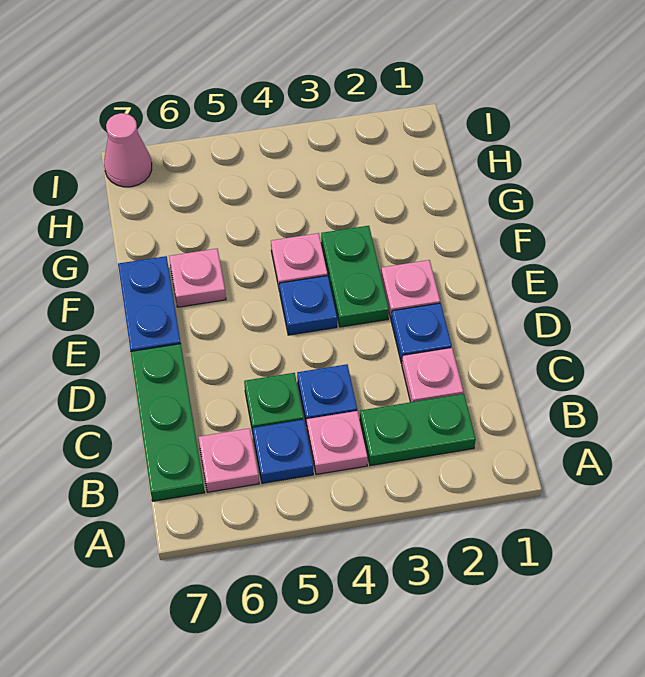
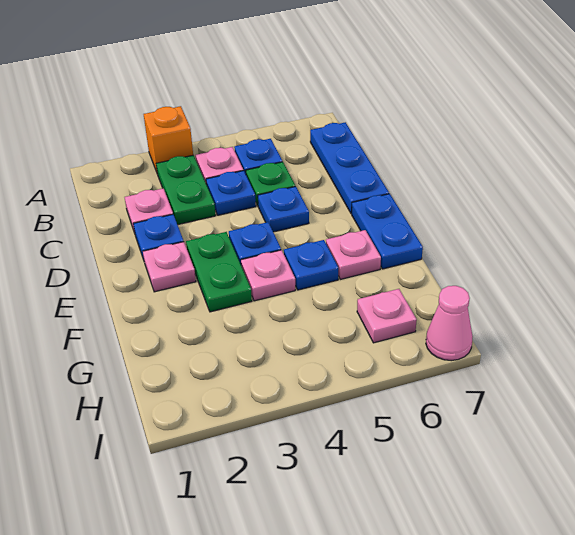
none -> orange brick A3 level 1
green plate B2:B3 level 1 -> green plate B3:C3 level 1
pink plate B6 level 1 -> pink plate H6 level 1
green plate B7:D7 level 1 -> blue plate B7:D7 level 1
none -> blue plate D5 level 1
none -> blue plate F5 level 1

